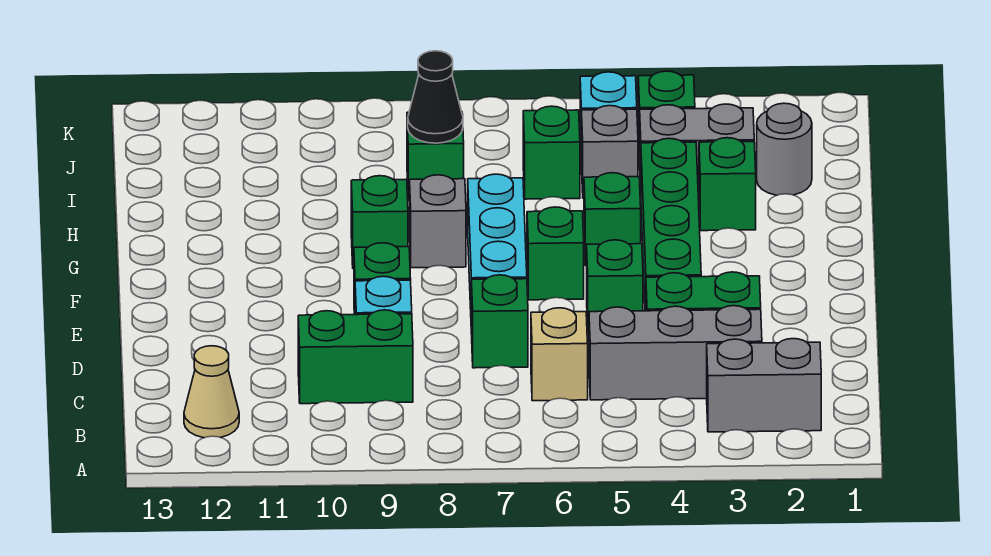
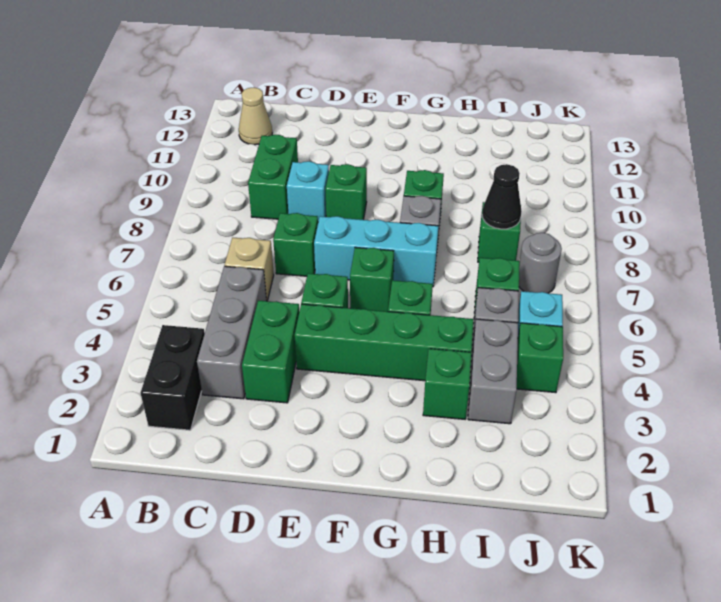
grey brick B2:B3 level 1 -> black brick B2:B3 level 1
grey round brick I2 level 1 -> grey round brick J7 level 1

